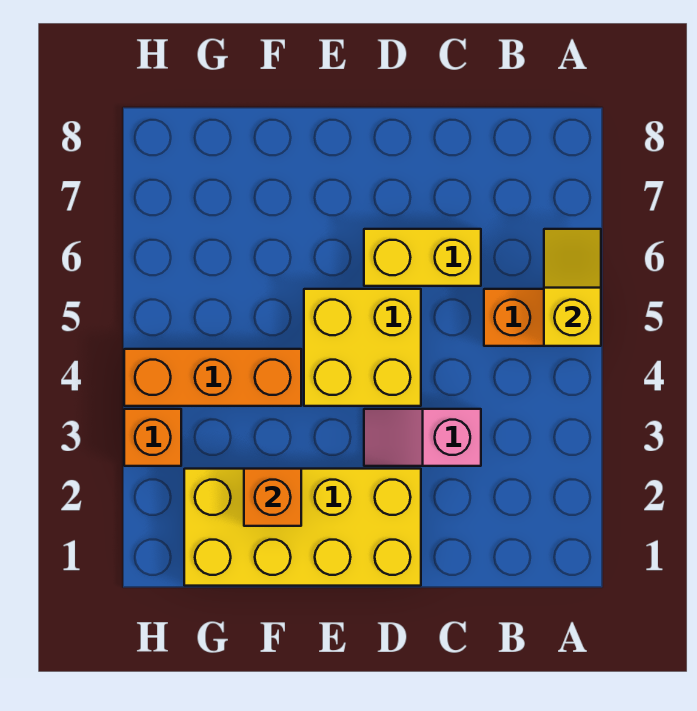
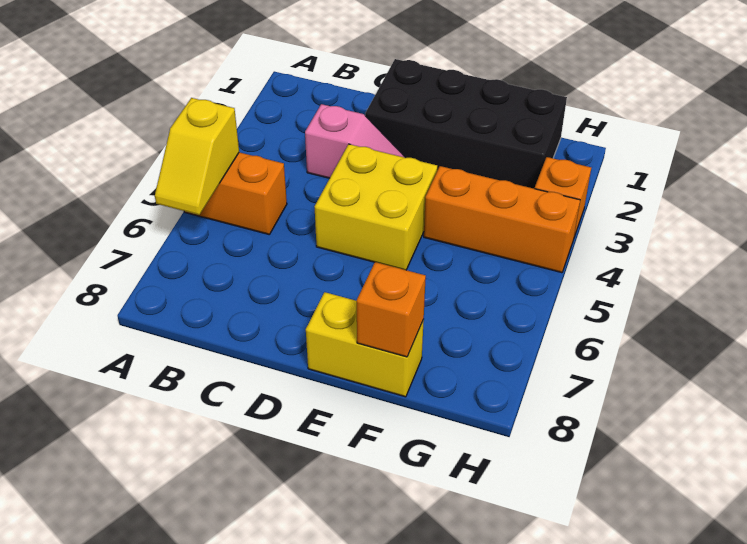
yellow brick C6:D6 level 1 -> yellow brick E8:F8 level 1
yellow brick D1:G2 level 1 -> black brick D1:G2 level 1
orange brick F2 level 2 -> orange brick F8 level 2

